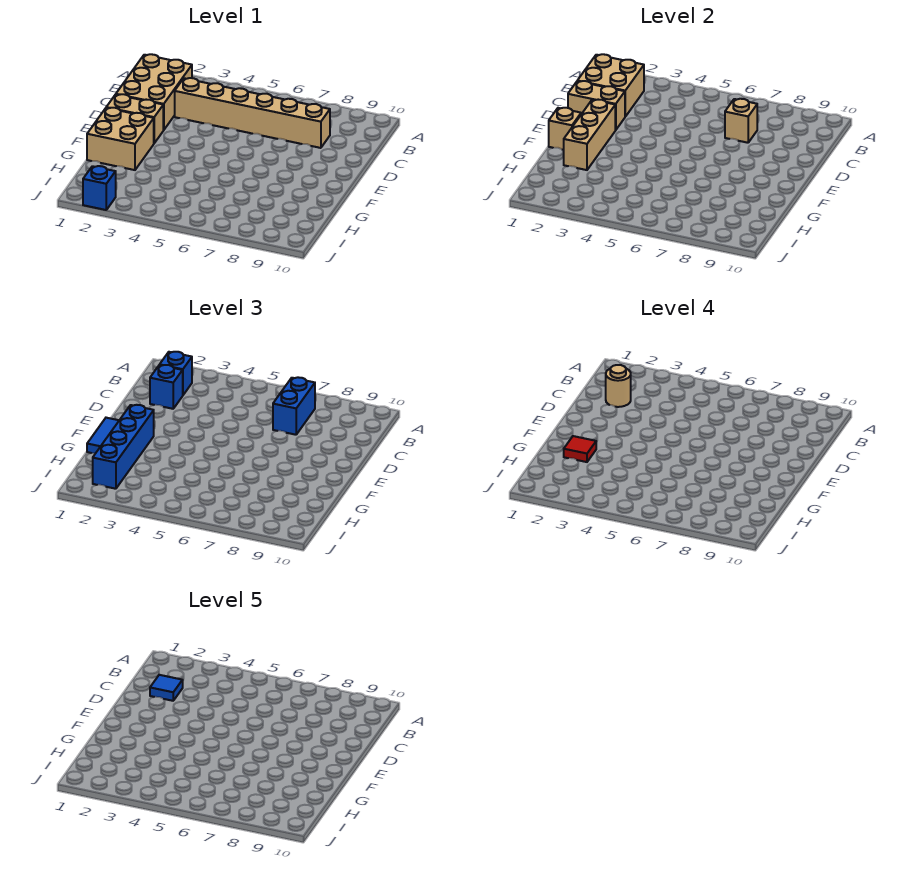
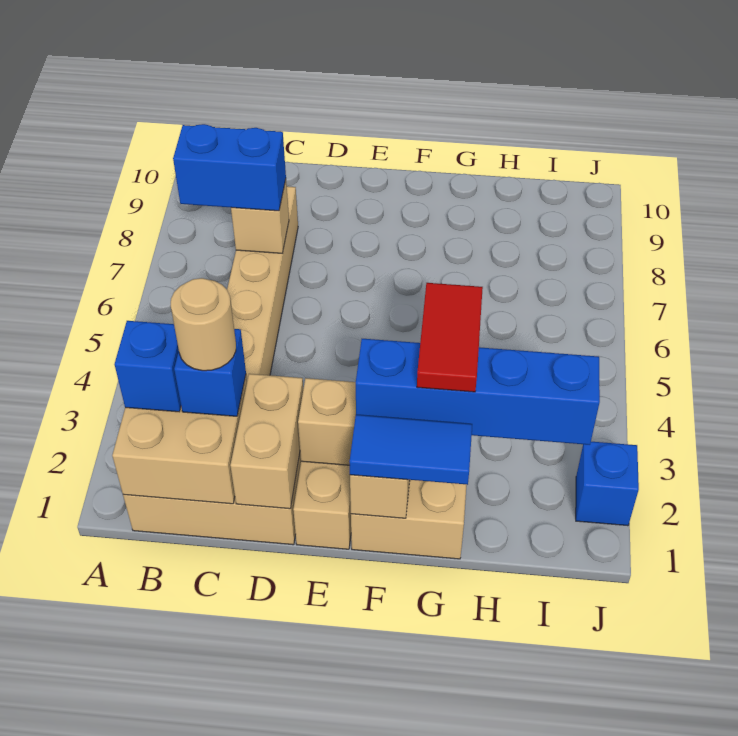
blue tile C2 level 5 -> none
red tile G2 level 4 -> red tile G2:G3 level 4

